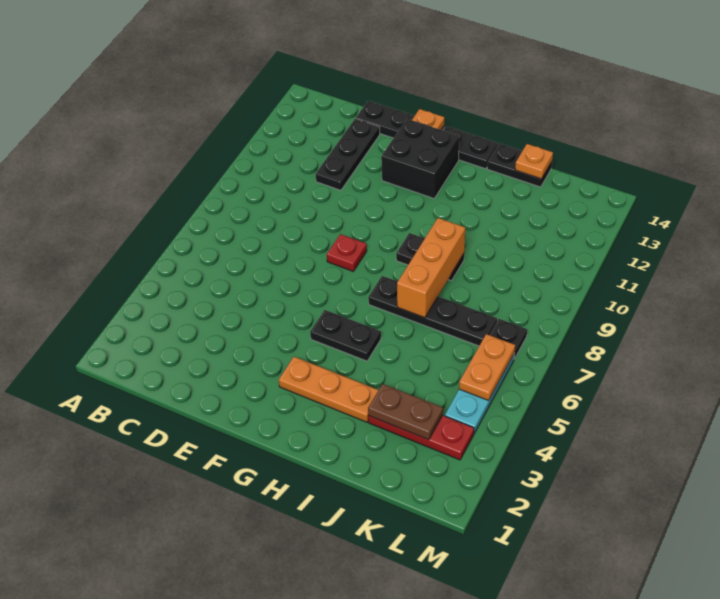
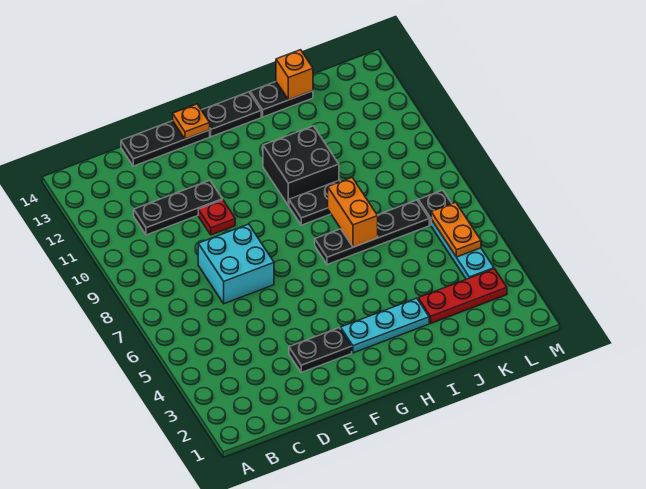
none -> cyan brick D7:E8 level 1
black plate D11:D13 level 1 -> black plate C11:E11 level 1
red plate F8 level 1 -> red plate E10 level 1
black brick F12:G13 level 1 -> black brick H10:I11 level 1
orange plate G3:I3 level 1 -> cyan plate G3:I3 level 1
black plate G5:H5 level 1 -> black plate E3:F3 level 1
orange brick I7:I9 level 2 -> orange brick I7:I8 level 2
brown plate J3:K3 level 2 -> none
orange plate J14 level 2 -> orange brick J14 level 2

